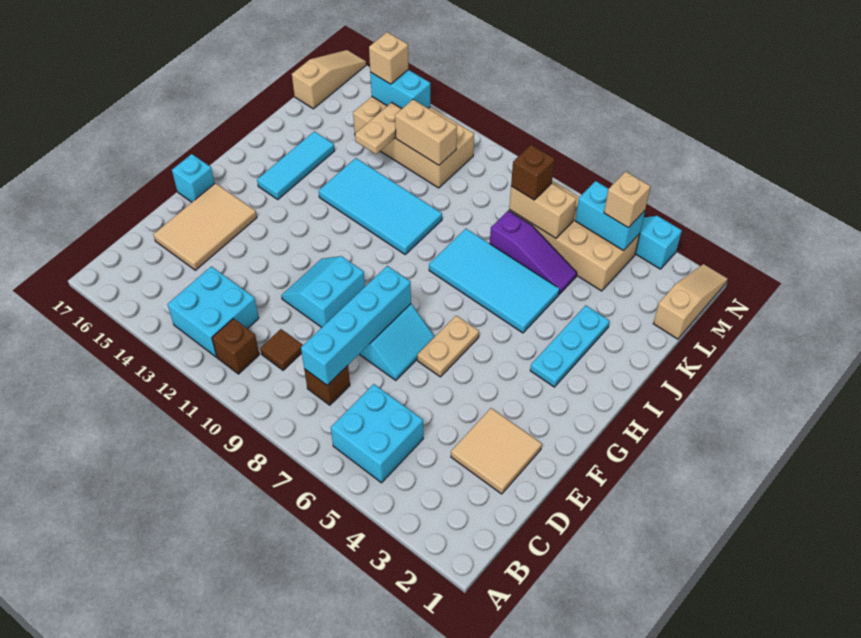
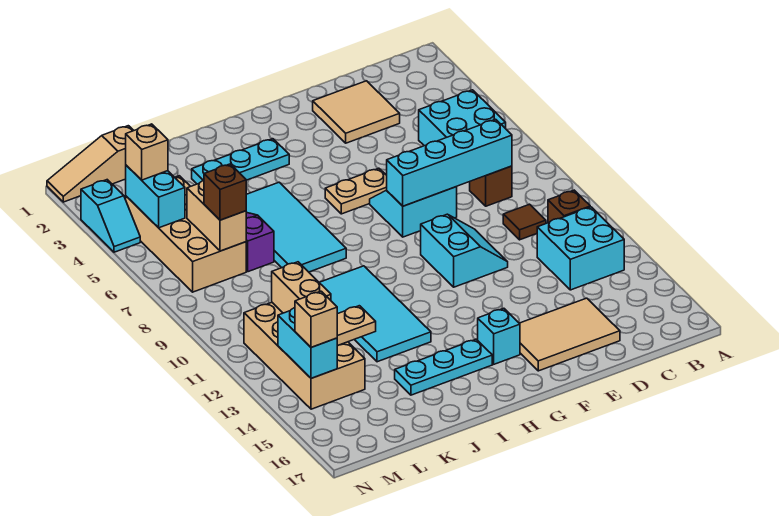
cyan slope E10:F11 level 1 top 10 -> cyan slope E10:F11 level 1 top F
cyan brick F17 level 1 -> cyan brick G15 level 1
cyan tile H15:J15 level 1 -> cyan plate H15:J15 level 1
tan slope L17:N17 level 1 top L -> none

